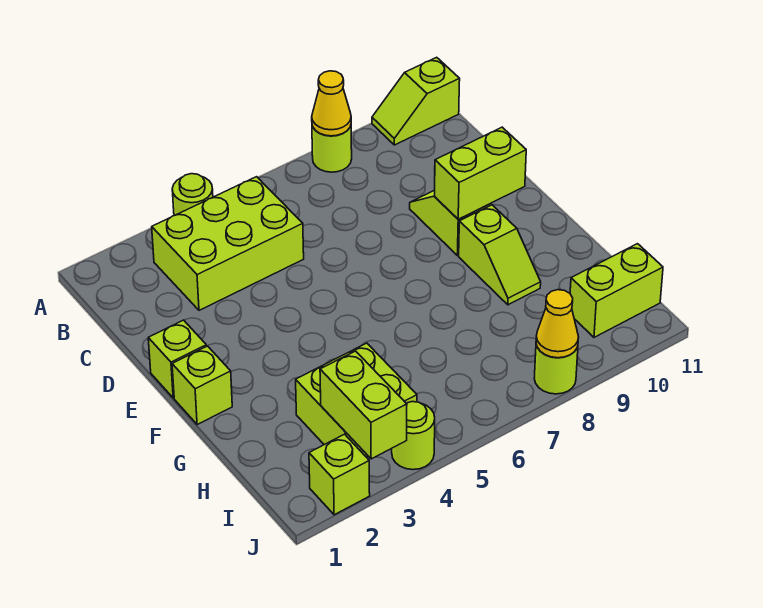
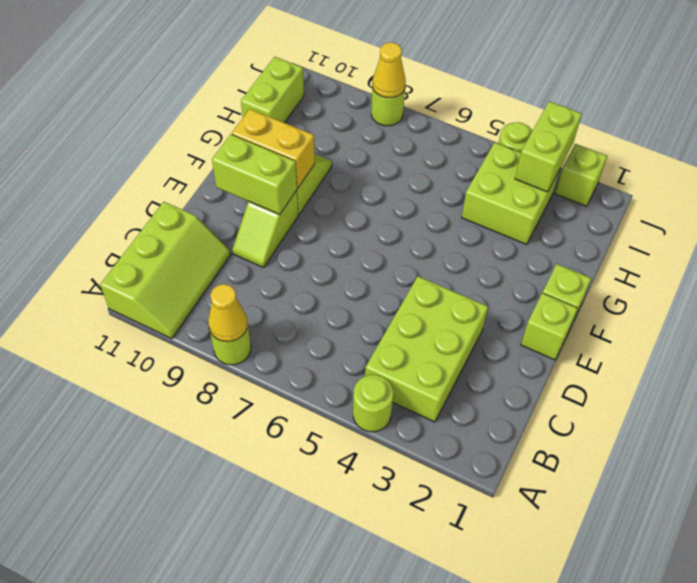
lime slope A10:A11 level 1 top 11 -> lime slope A10:C11 level 1 top 11
lime brick B3:C5 level 1 -> lime brick B3:D4 level 1
none -> yellow brick F9:F10 level 2
lime brick I10:I11 level 1 -> lime brick H11:I11 level 1

